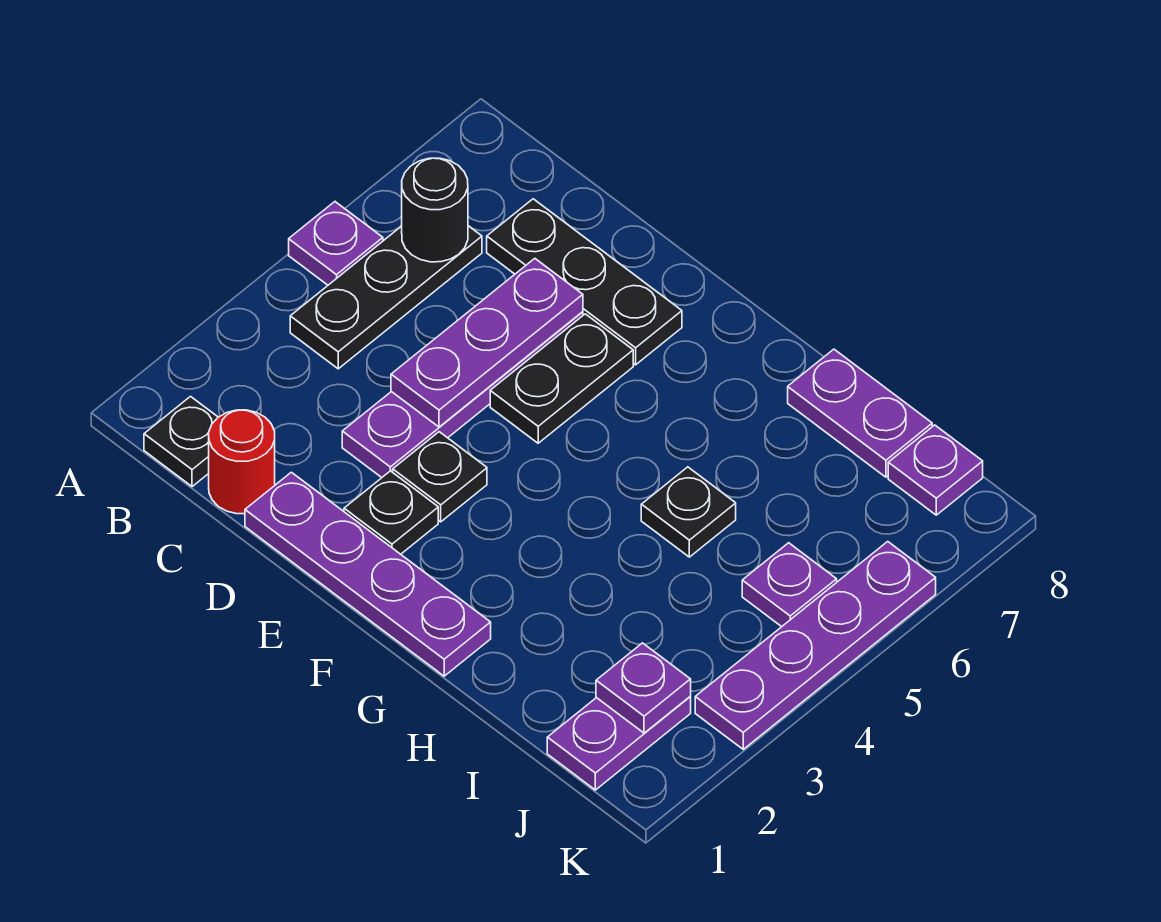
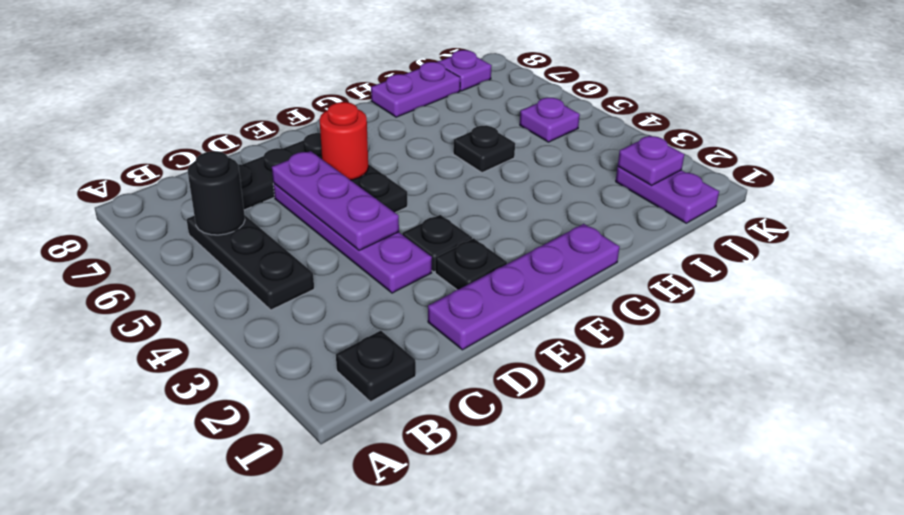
purple plate A5 level 1 -> none
red round brick C1 level 1 -> red round brick E6 level 2
purple plate K3:K6 level 1 -> none

